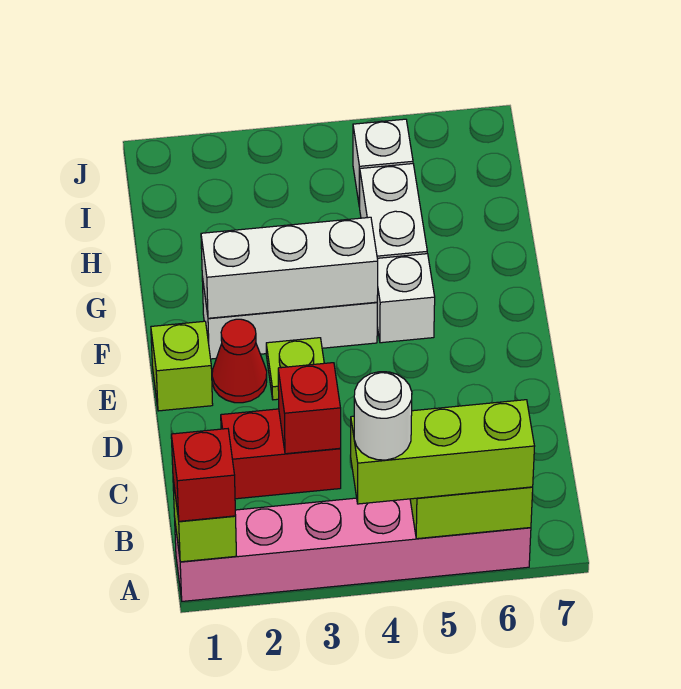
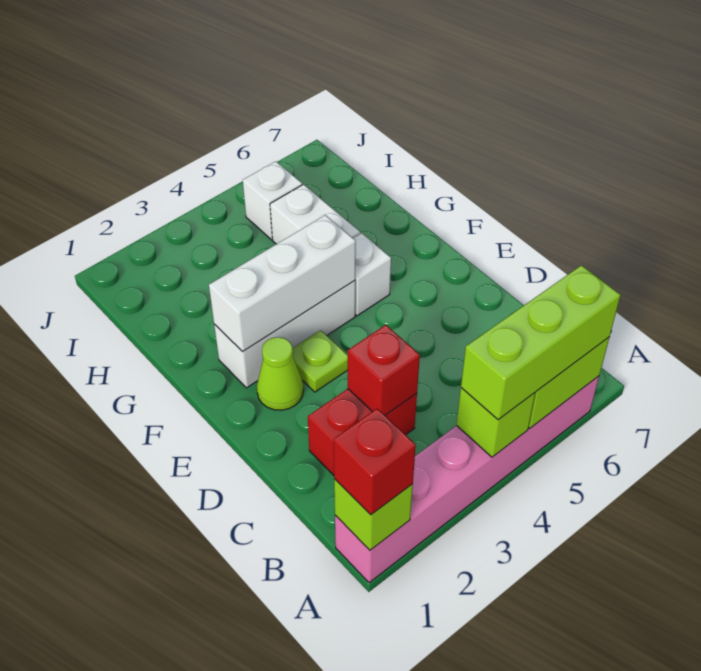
white round brick A4 level 4 -> none
lime brick E1 level 1 -> lime brick A4 level 2
red cone E2 level 1 -> lime cone E2 level 1

